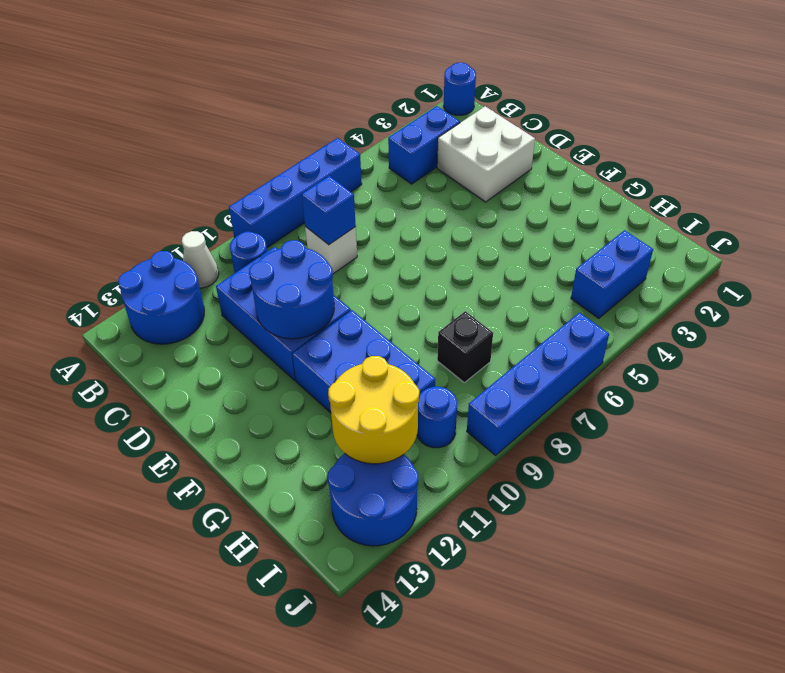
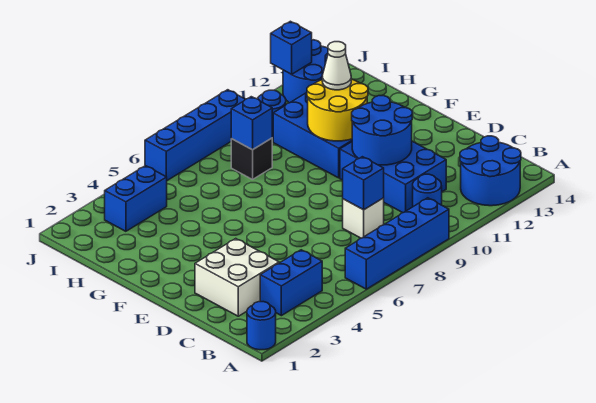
white cone A11 level 1 -> white cone G11 level 3
none -> blue brick H8 level 2
yellow round brick H11:I12 level 2 -> yellow round brick F10:G11 level 2
none -> blue brick J12 level 2

